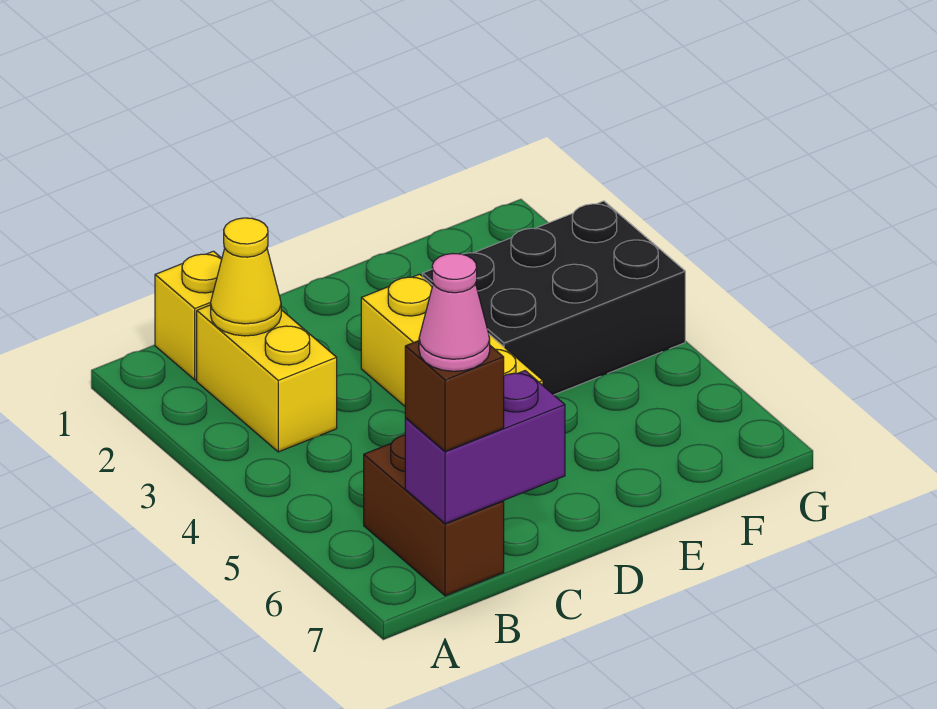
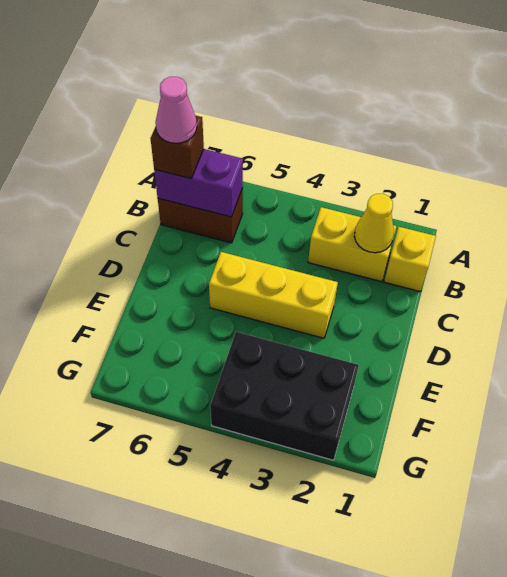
purple brick B7:C7 level 2 -> purple brick B6:B7 level 2
black brick E3:G4 level 1 -> black brick F2:G4 level 1

